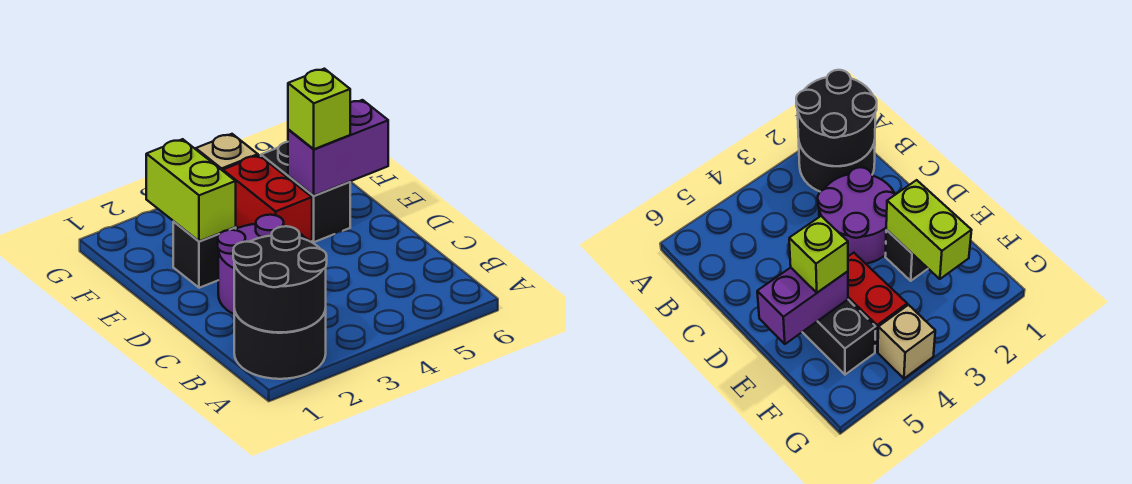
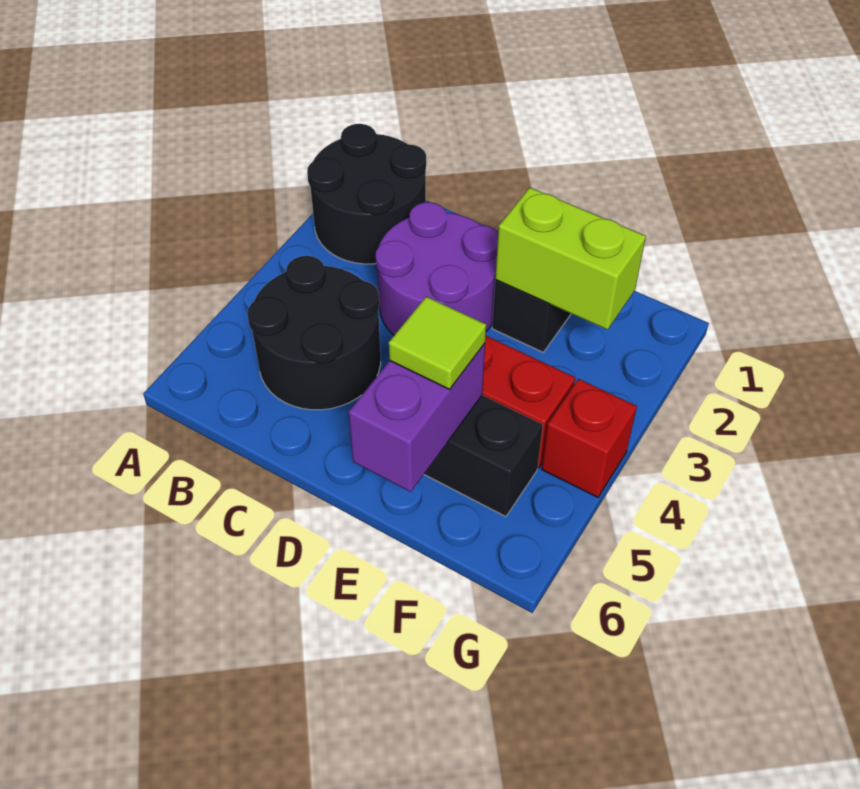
black round brick A1:B2 level 2 -> black round brick B4:C5 level 1
lime brick E5 level 3 -> lime tile E5 level 3
tan brick G4 level 1 -> red brick G4 level 1

